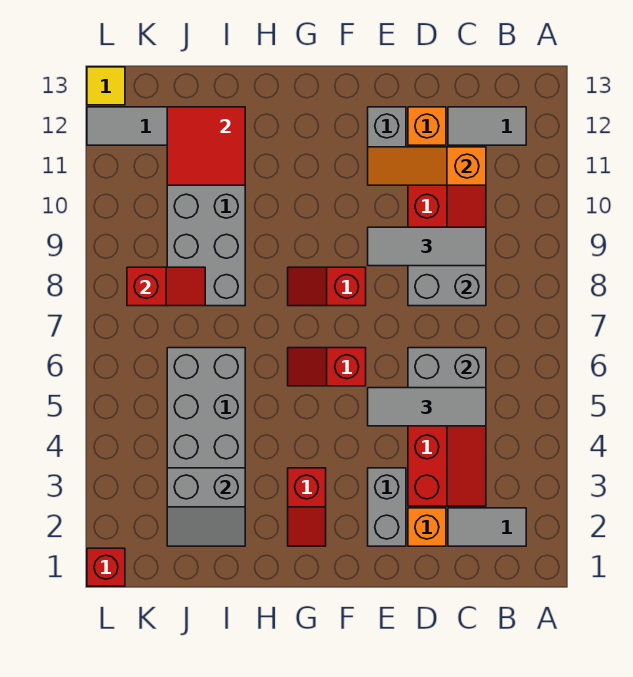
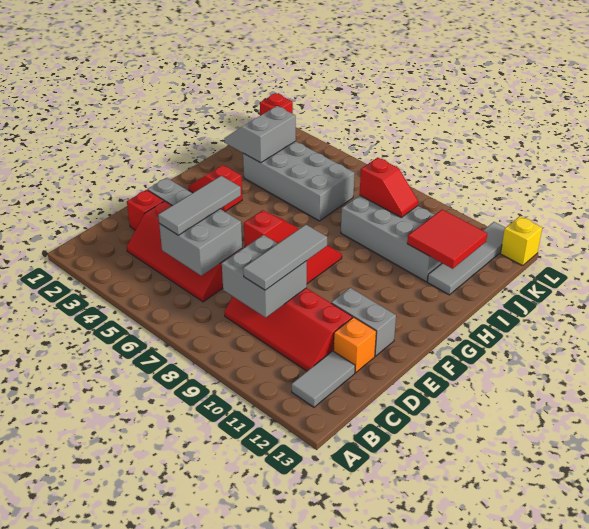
grey tile B2:C2 level 1 -> none
orange slope C11:E11 level 2 top C -> none
orange brick D2 level 1 -> red brick D2 level 1
red slope J8:K8 level 2 top K -> red slope J8:J9 level 2 top 8
yellow tile L13 level 1 -> yellow brick L13 level 1

